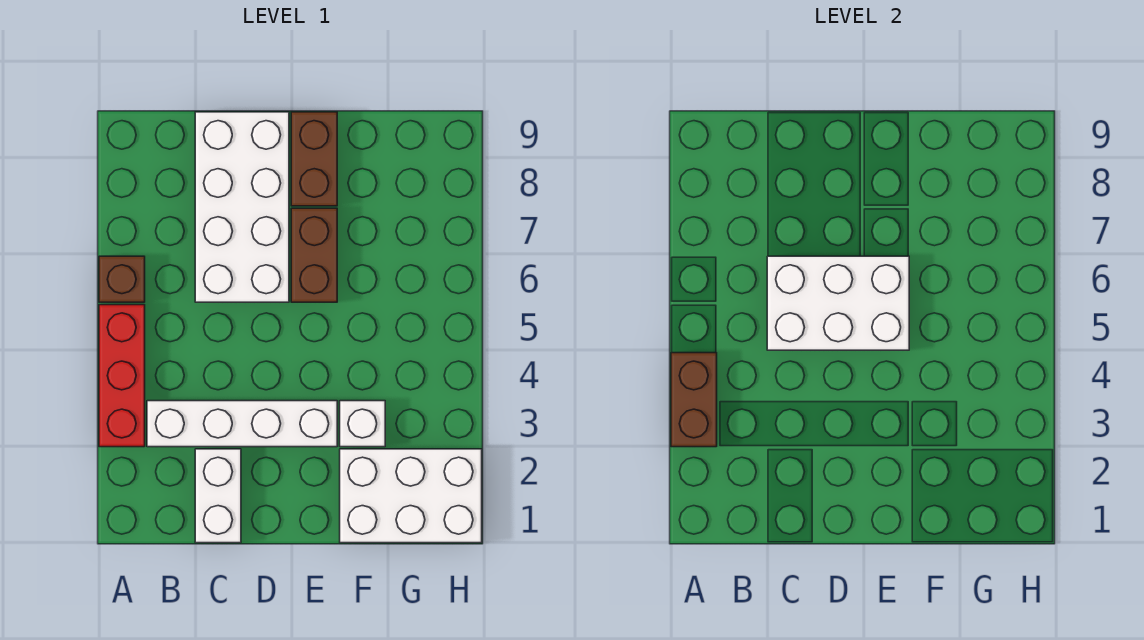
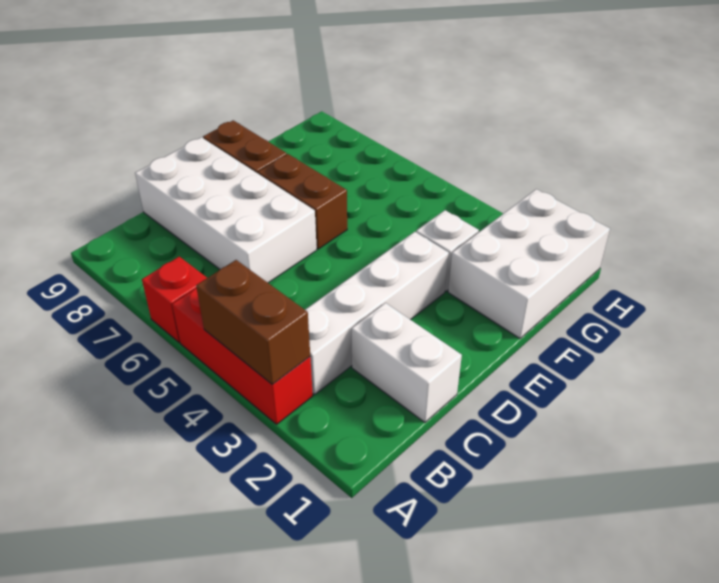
brown brick A6 level 1 -> red brick A6 level 1
white brick C5:E6 level 2 -> none

